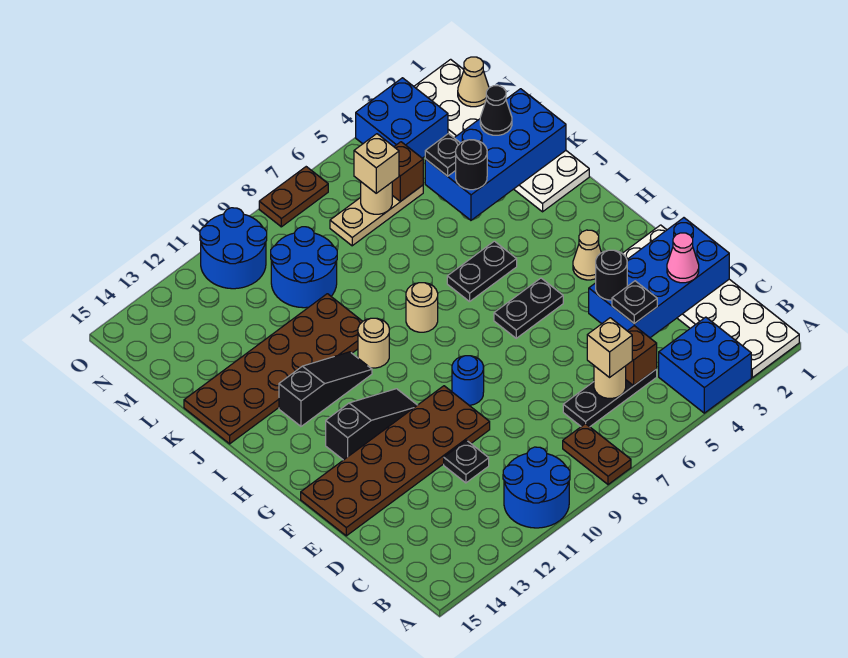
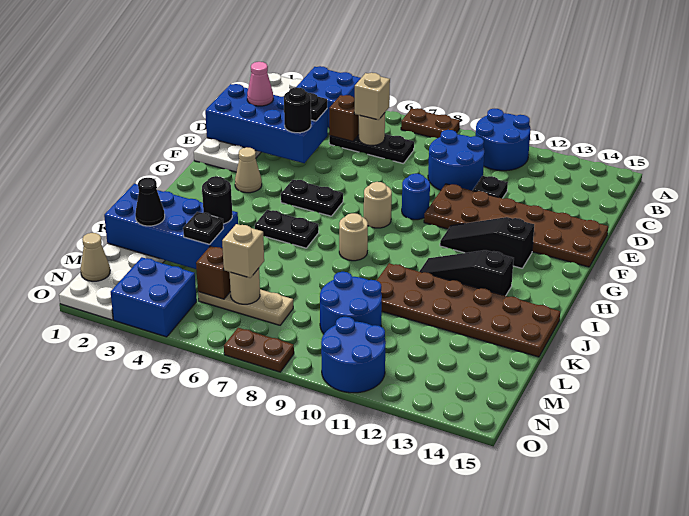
brown plate A8:B8 level 1 -> brown plate A7:A8 level 1
none -> blue round brick C9:D10 level 1
tan round brick I10 level 1 -> tan round brick G8 level 1

